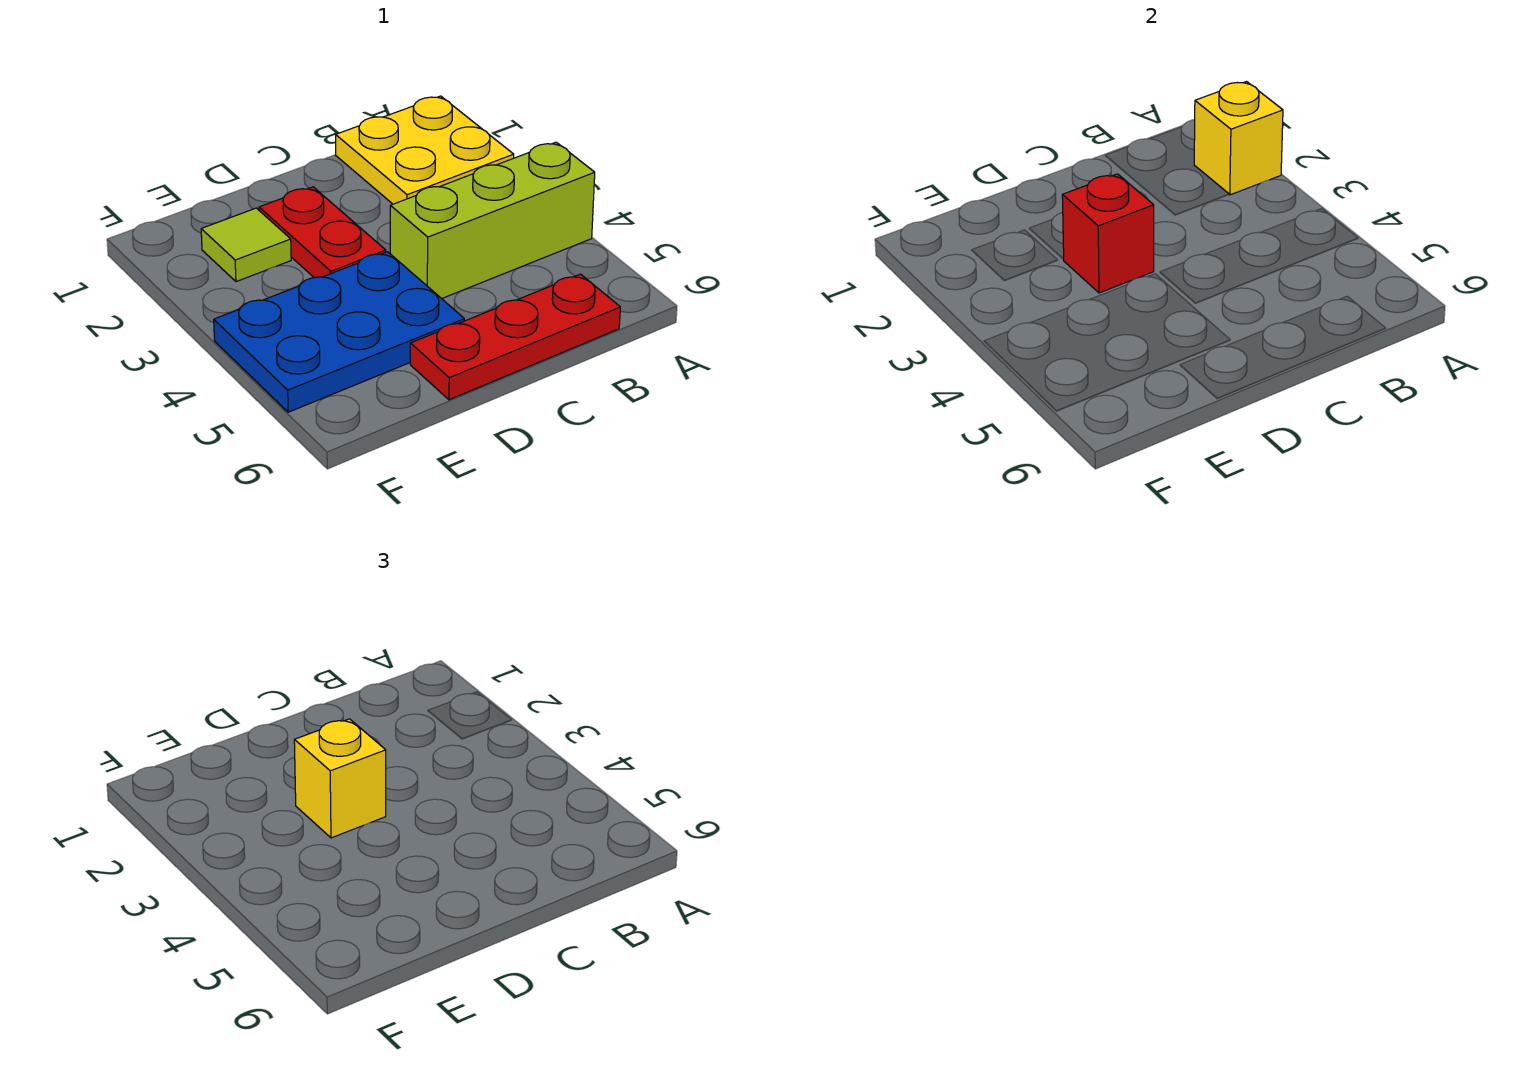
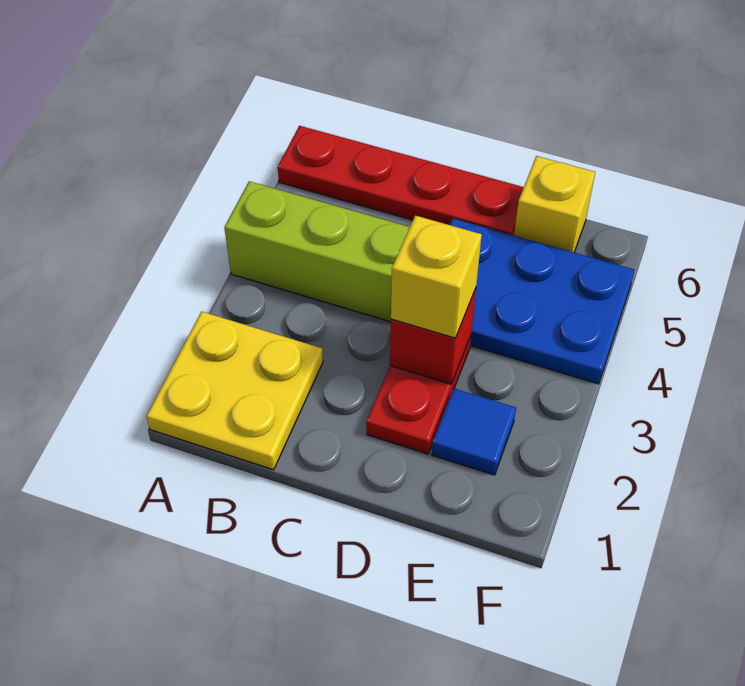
yellow brick A2 level 2 -> yellow brick E6 level 1
red plate B6:D6 level 1 -> red plate A6:D6 level 1
lime tile E2 level 1 -> blue tile E2 level 1

